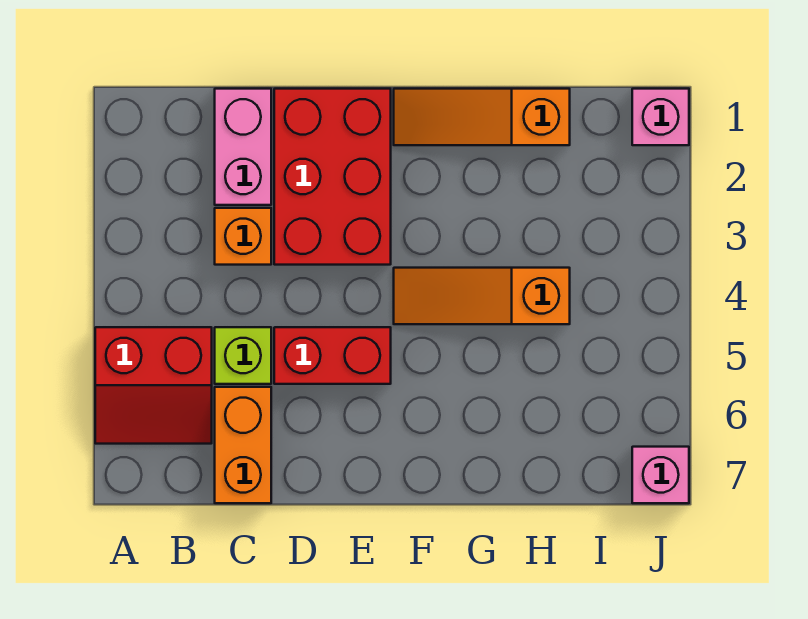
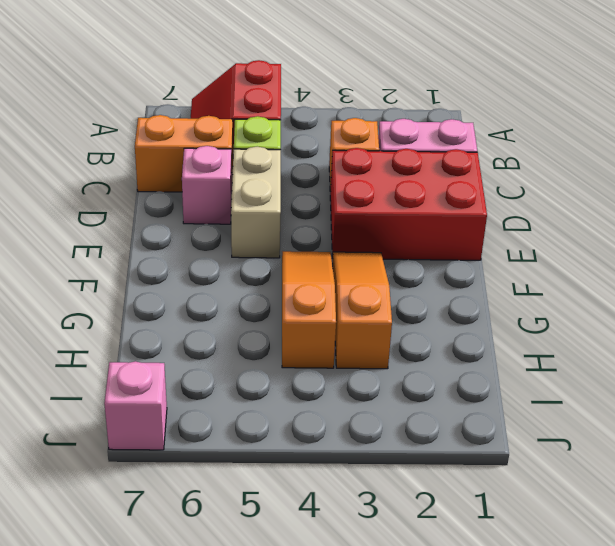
red brick D5:E5 level 1 -> tan brick D5:E5 level 1
orange slope F1:H1 level 1 top H -> orange slope F3:H3 level 1 top H
pink brick J1 level 1 -> pink brick D6 level 1

